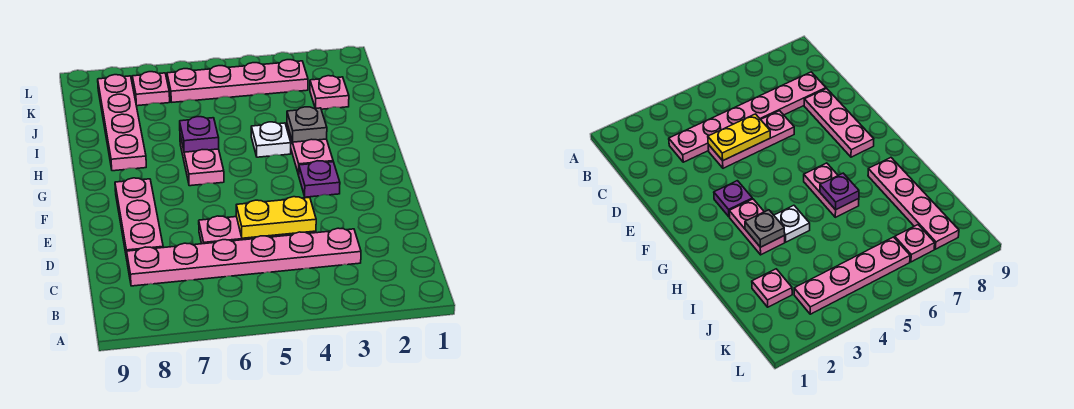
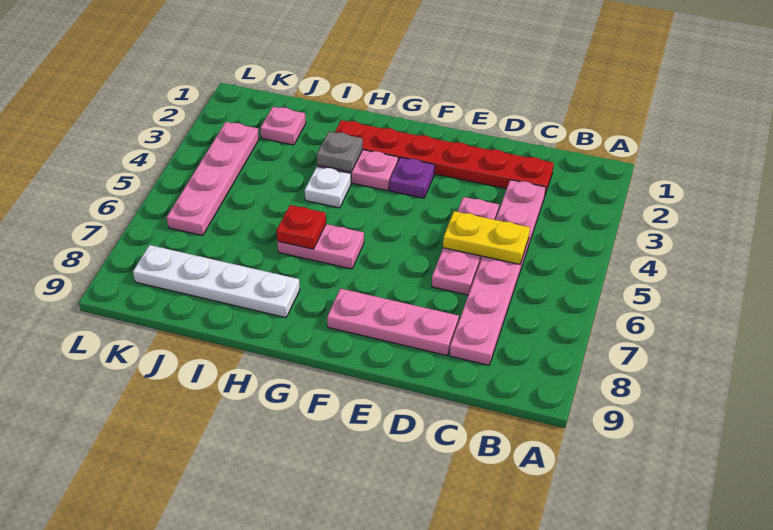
none -> red plate C2:H2 level 1
yellow plate D4:D5 level 2 -> yellow plate C5:D5 level 2
purple plate H6 level 2 -> red plate H6 level 2
pink plate H8:K8 level 1 -> white plate H8:K8 level 1
pink plate K7 level 1 -> none

